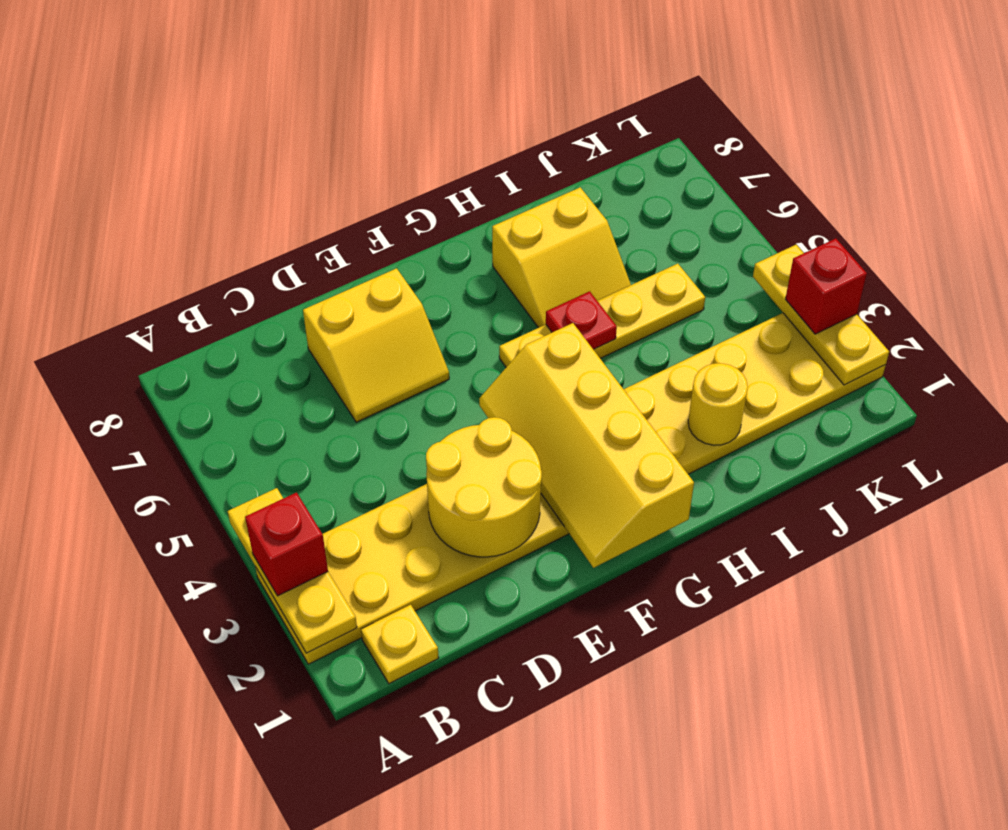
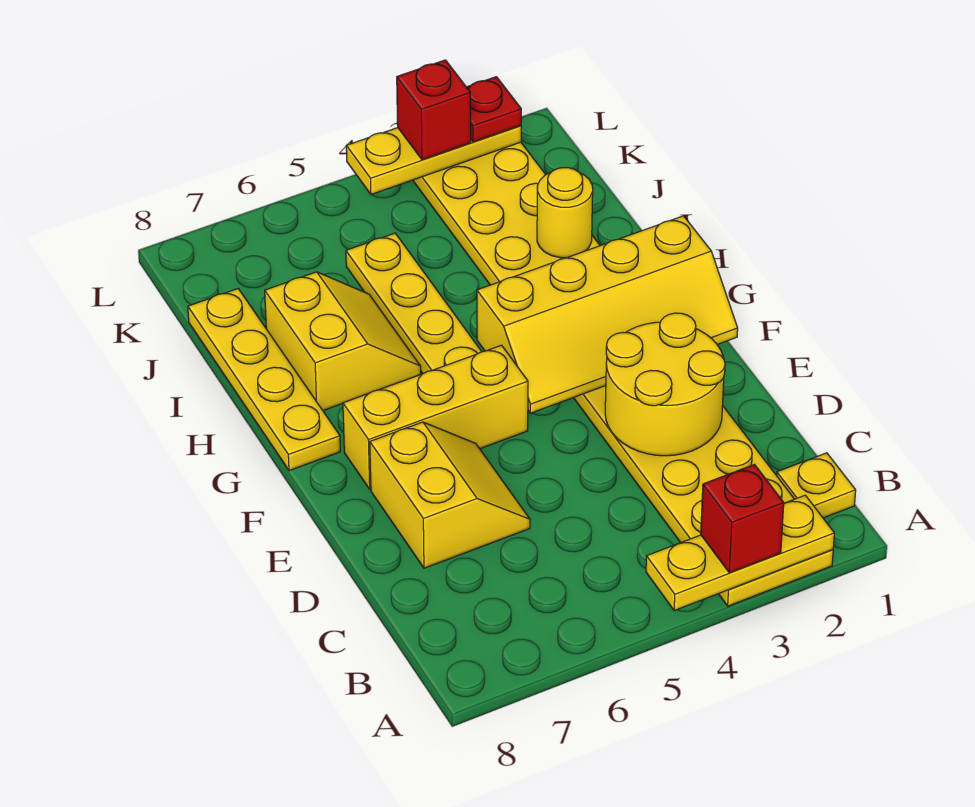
none -> yellow brick F5:F7 level 1
none -> yellow plate G8:J8 level 1
red plate H5 level 2 -> red plate L2 level 3

